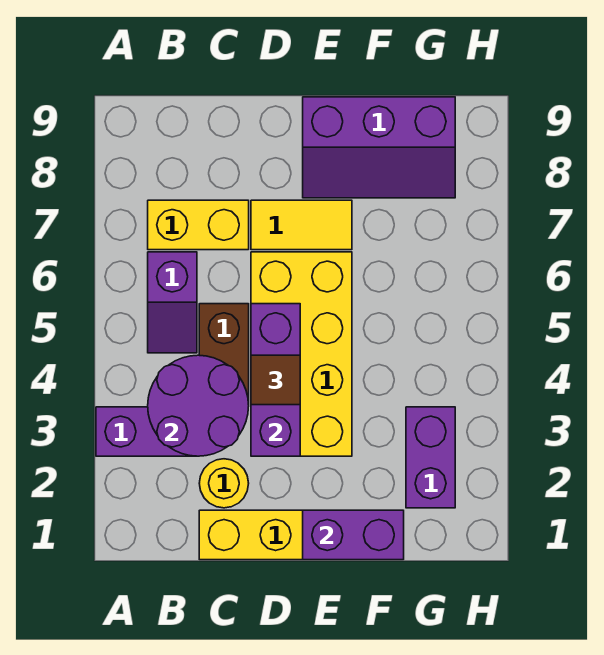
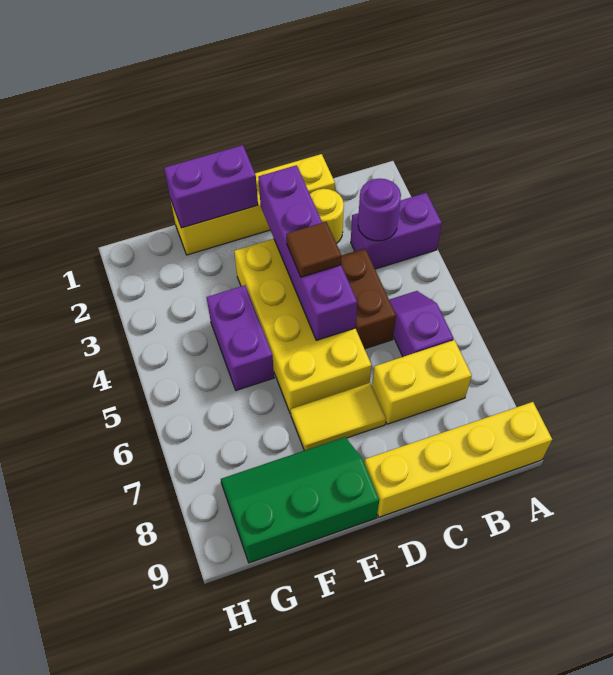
none -> yellow brick A9:D9 level 1
purple round brick B3:C4 level 2 -> purple round brick B3 level 2
purple brick D3:D5 level 2 -> purple brick D2:D5 level 2
purple slope E8:G9 level 1 top 9 -> green slope E8:G9 level 1 top 9
purple brick G2:G3 level 1 -> purple brick F4:F5 level 1

